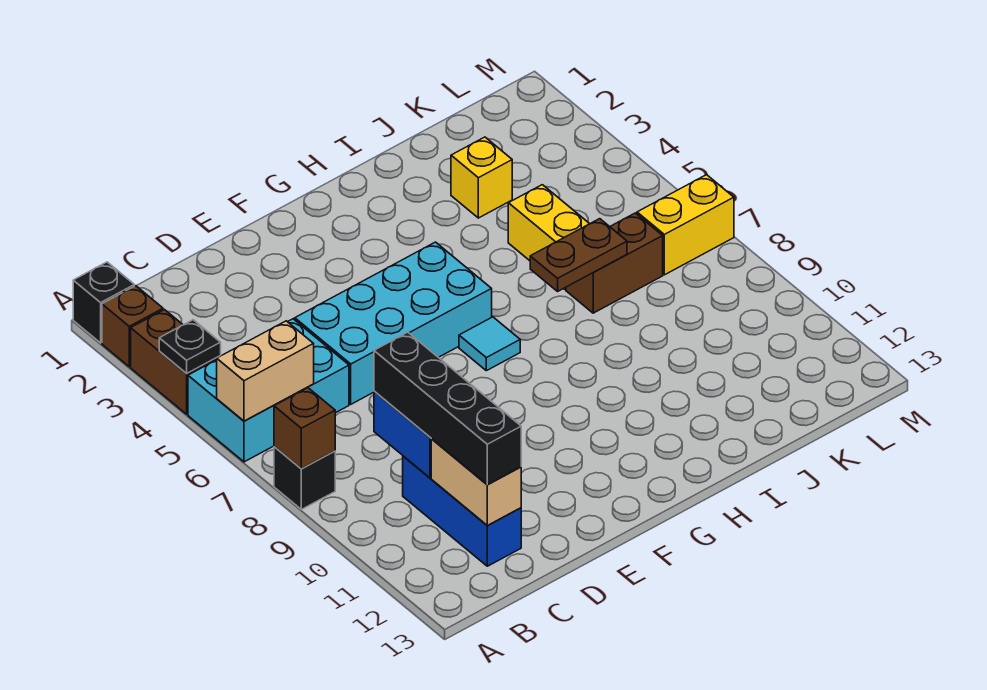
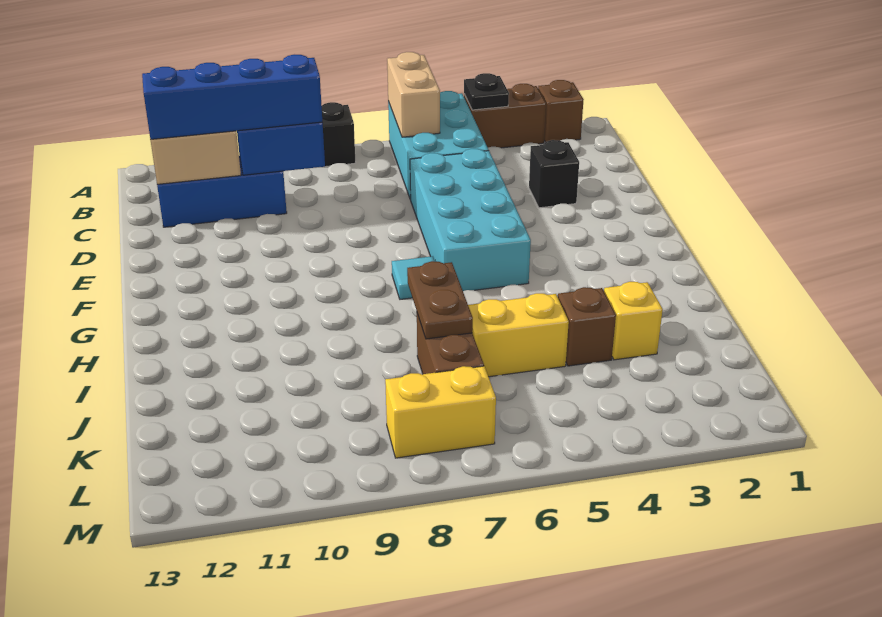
black brick A1 level 1 -> black brick D3 level 1
brown brick A8 level 2 -> brown brick J4 level 1
black brick C9:C12 level 3 -> blue brick C9:C12 level 3
yellow brick L7:M7 level 1 -> yellow brick L7:L8 level 1

